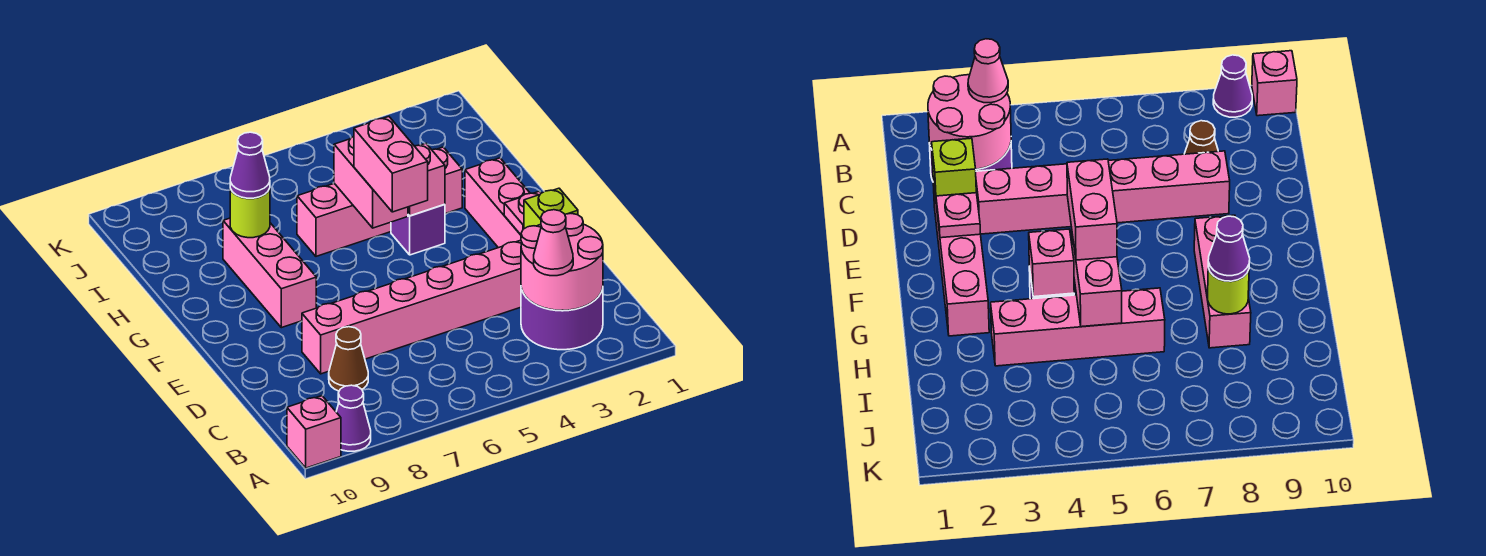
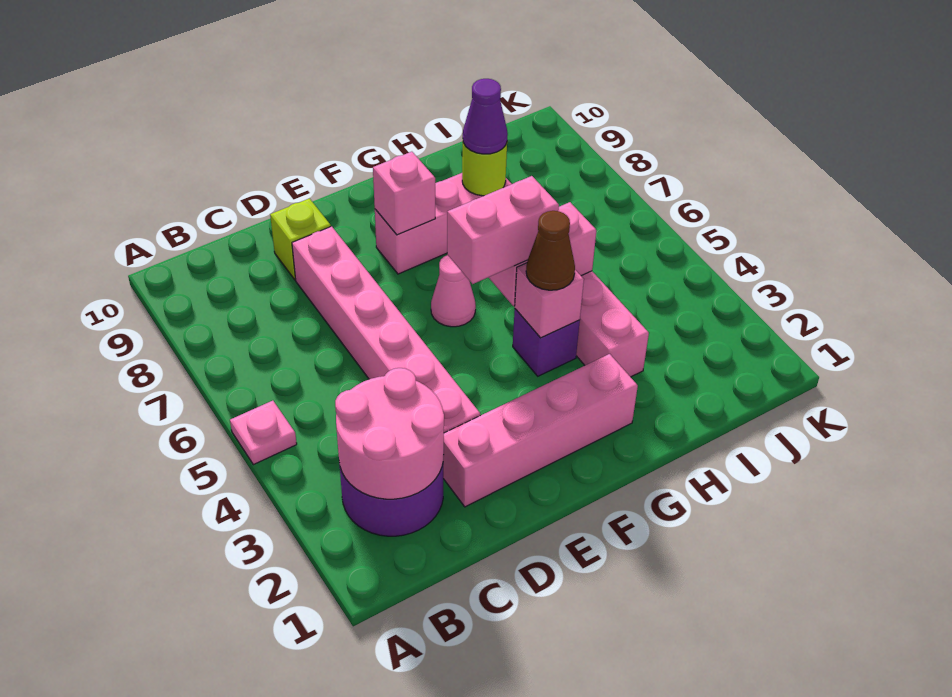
purple cone A9 level 1 -> none
pink brick A10 level 1 -> pink brick F8 level 2
pink cone B3 level 3 -> pink cone F6 level 1
brown cone C8 level 1 -> brown cone G4 level 3
lime brick D2 level 2 -> lime brick D9 level 1
pink plate E2 level 2 -> pink plate A5 level 1

